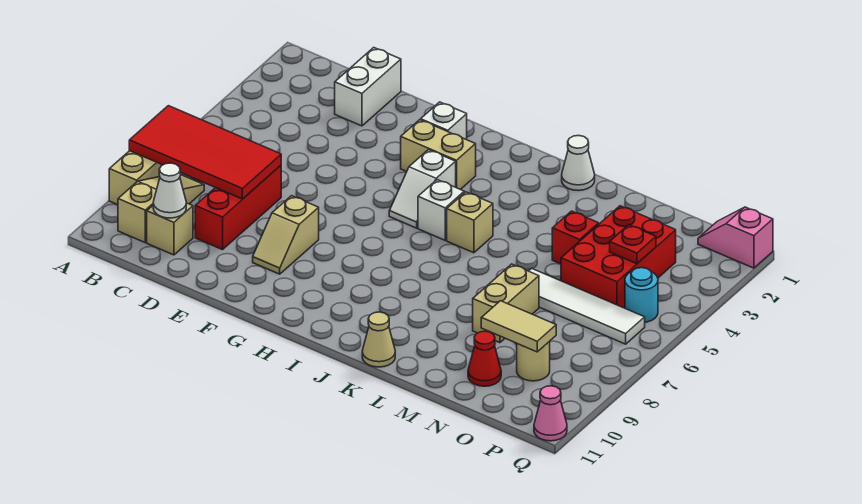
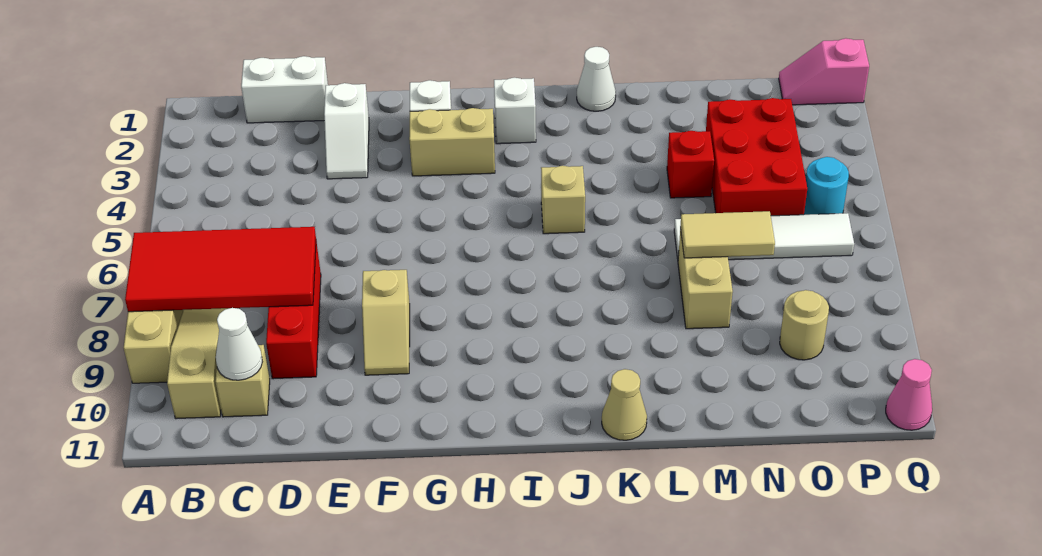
white brick D1:D2 level 1 -> white brick C1:D1 level 1
white slope H4:H5 level 1 top 4 -> white slope E2:E3 level 1 top 2
white brick I5 level 1 -> white brick I2 level 1
tan tile N9:O9 level 2 -> tan tile M7:N7 level 2
red cone N10 level 1 -> none
red plate O4 level 2 -> none

